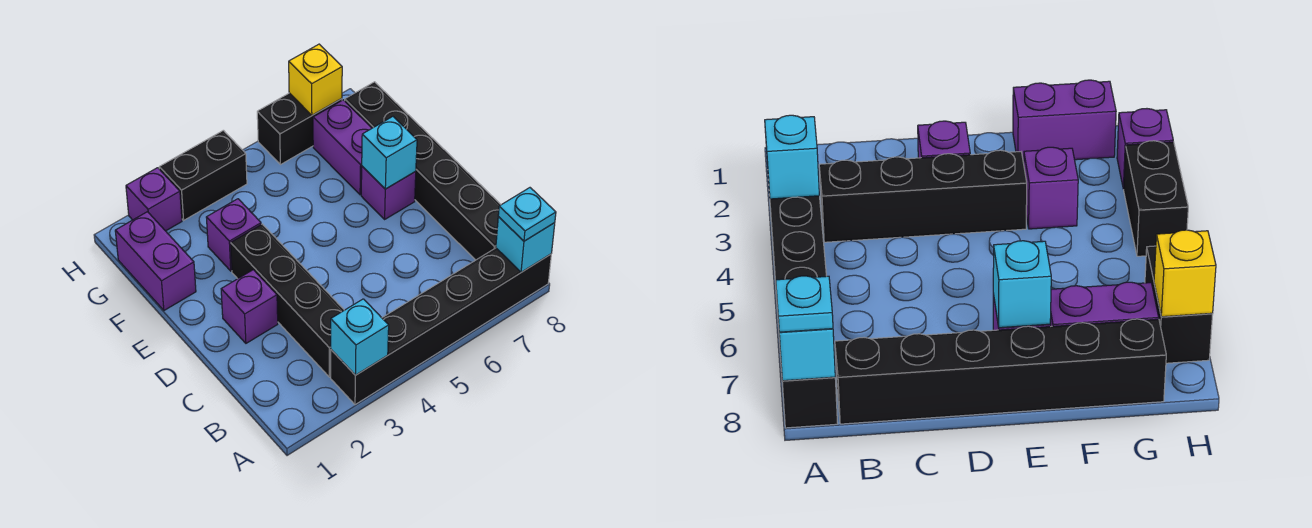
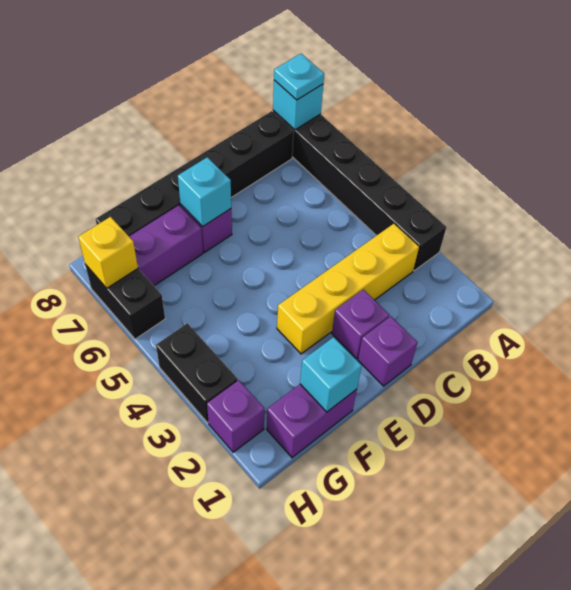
cyan brick A3 level 2 -> cyan brick F1 level 2
black brick B3:E3 level 1 -> yellow brick B3:E3 level 1
purple brick F3 level 1 -> purple brick D1 level 1

